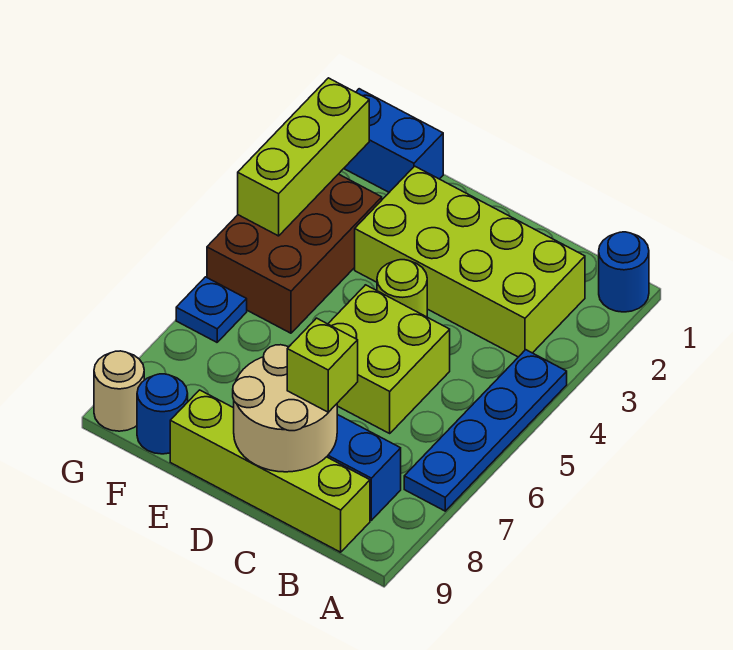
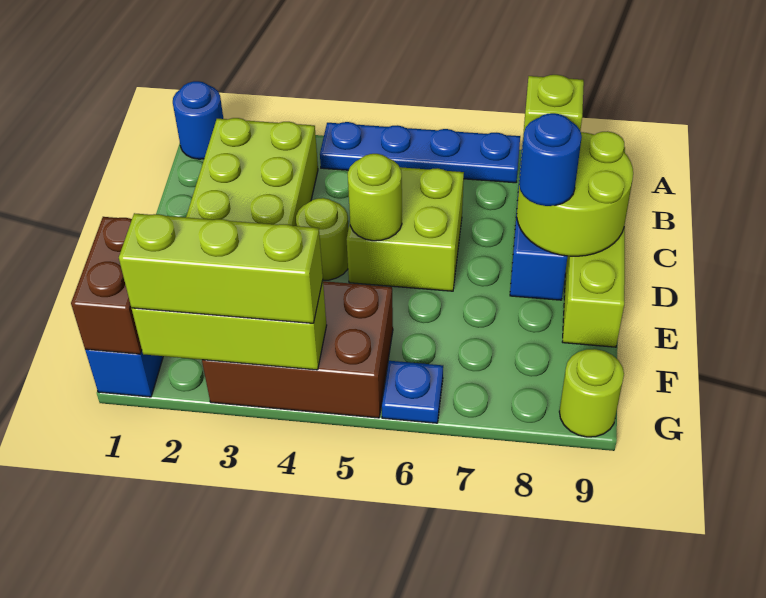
tan round brick C8:D9 level 2 -> lime round brick C8:D9 level 2
none -> lime round brick D5 level 2
none -> brown brick F1:G1 level 2
blue round brick F9 level 1 -> blue round brick D8 level 3
none -> lime brick G2:G4 level 3
tan round brick G9 level 1 -> lime round brick G9 level 1

